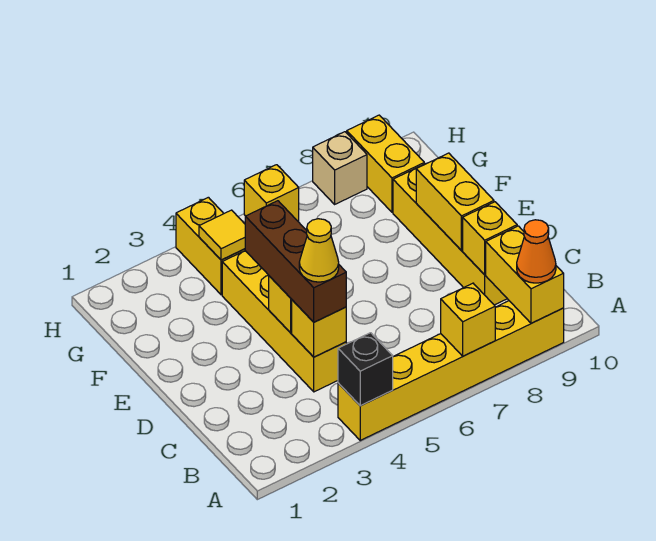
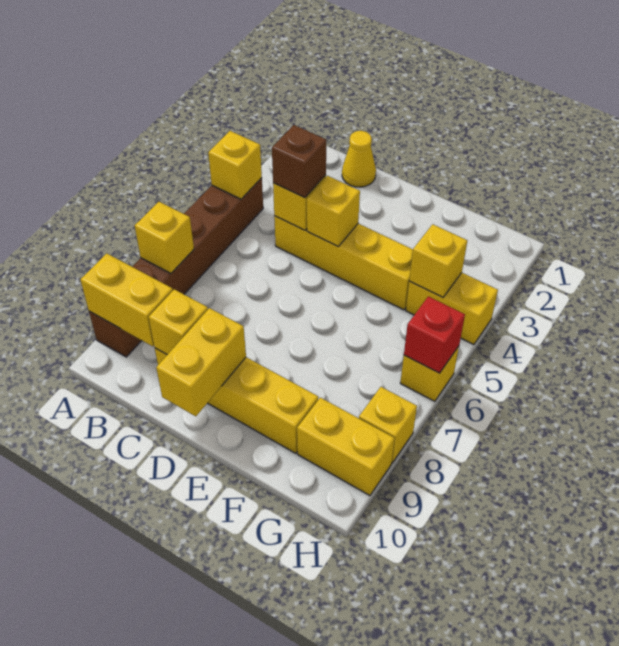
yellow brick A4:A9 level 1 -> brown brick A4:A9 level 1
black brick A4 level 2 -> yellow brick A4 level 2
orange cone A9 level 3 -> none
brown brick C4:E4 level 3 -> brown brick C4 level 3
yellow cone C4 level 4 -> yellow cone C1 level 1
yellow brick D9:E9 level 2 -> yellow brick D9:D10 level 2
yellow tile G4 level 2 -> yellow brick G4 level 2
none -> red brick H6 level 2
tan brick H8 level 1 -> yellow brick H8 level 1

